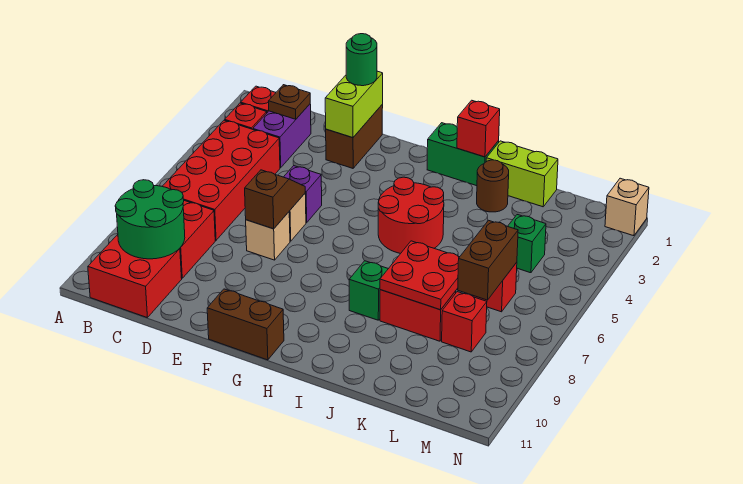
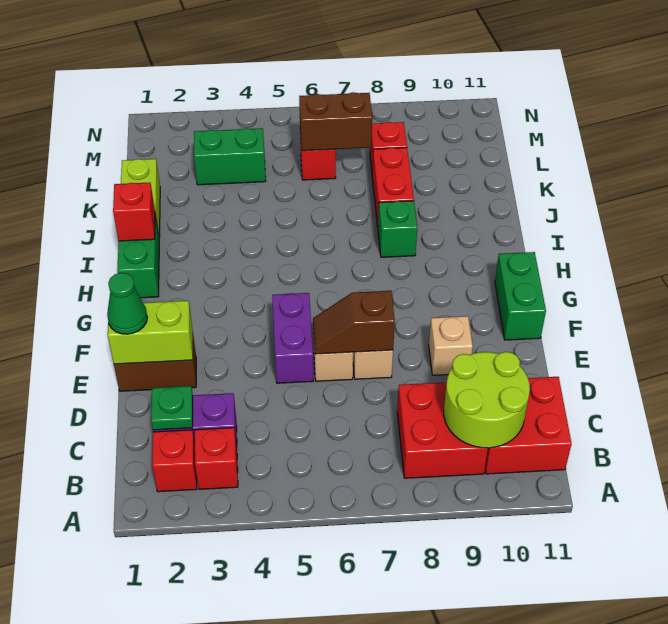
red brick B4:C7 level 1 -> none
green round brick B9:C10 level 2 -> lime round brick B9:C10 level 2
brown plate C2 level 2 -> green plate C2 level 2
green round brick E1 level 3 -> green cone E1 level 3
purple brick E5 level 1 -> purple brick E5:F5 level 1
brown brick F11:G11 level 1 -> green brick F11:G11 level 1
red round brick H4:I5 level 1 -> none
brown round brick J2 level 1 -> none
red plate J7:K8 level 2 -> none
green brick L4 level 1 -> green brick L3:L4 level 1
tan brick N1 level 1 -> tan brick E9 level 1

